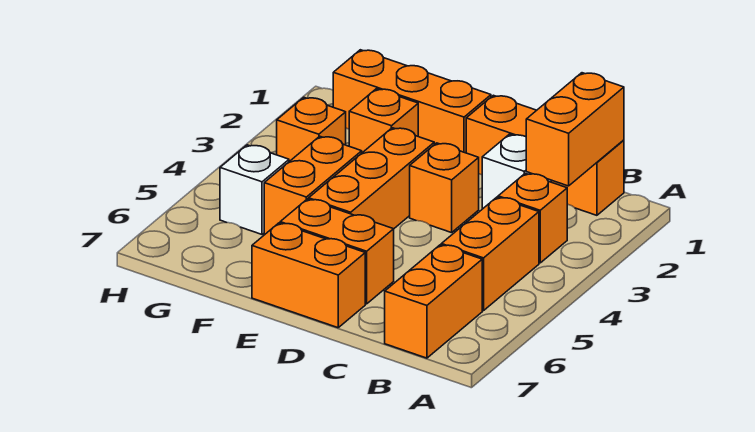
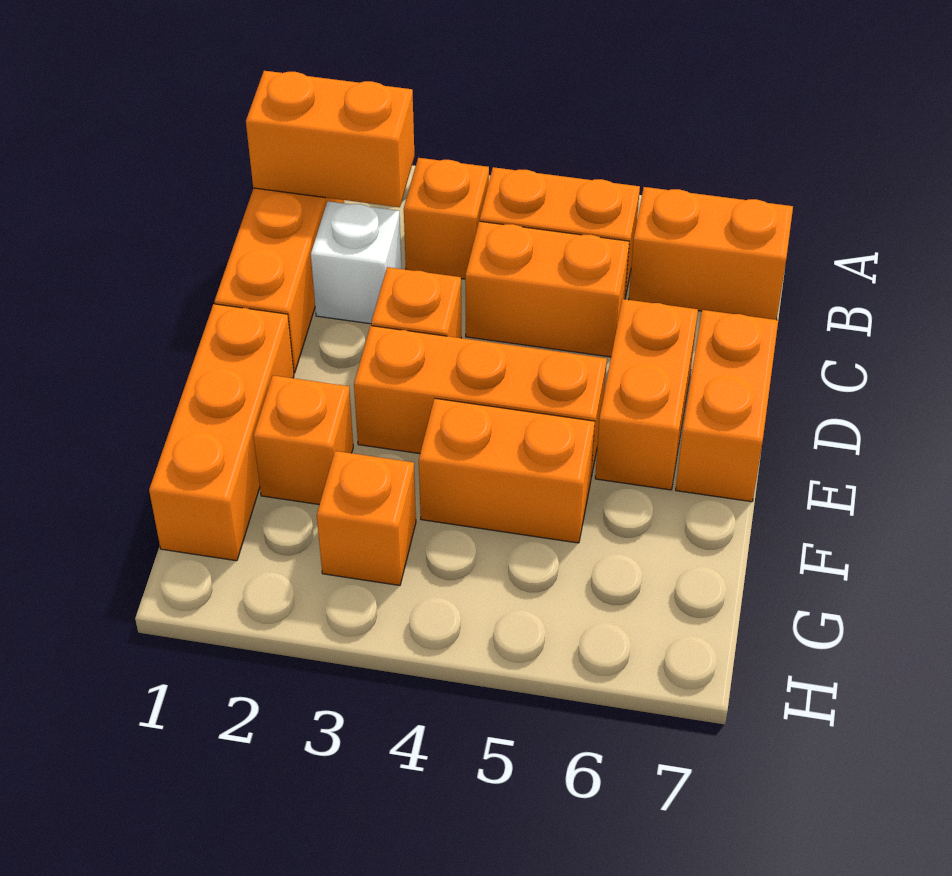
none -> orange brick C4:C5 level 1
white brick G5 level 1 -> none

